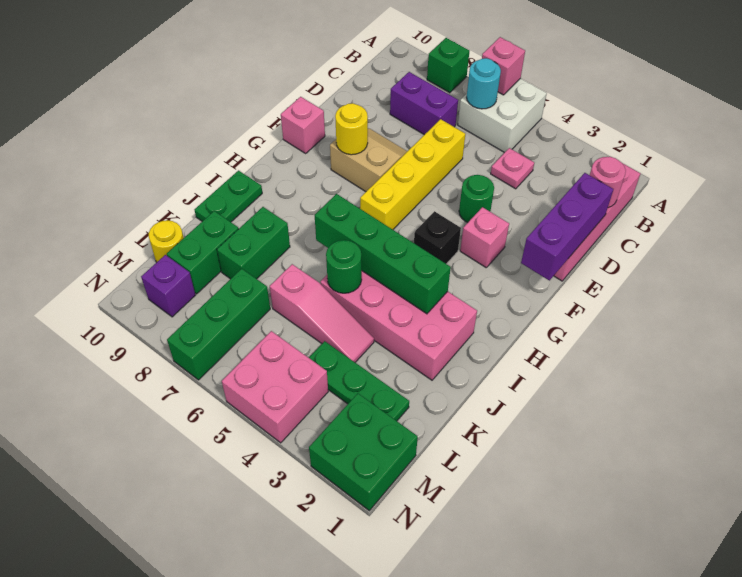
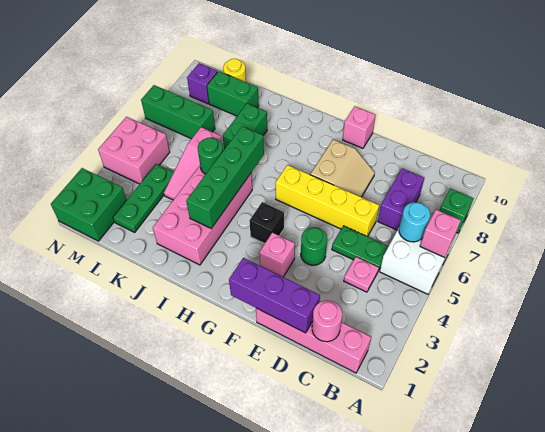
yellow round brick F8 level 2 -> none
green plate I10:J10 level 1 -> green plate C5:D5 level 1
green brick J8:K8 level 1 -> green brick J7:J8 level 1

